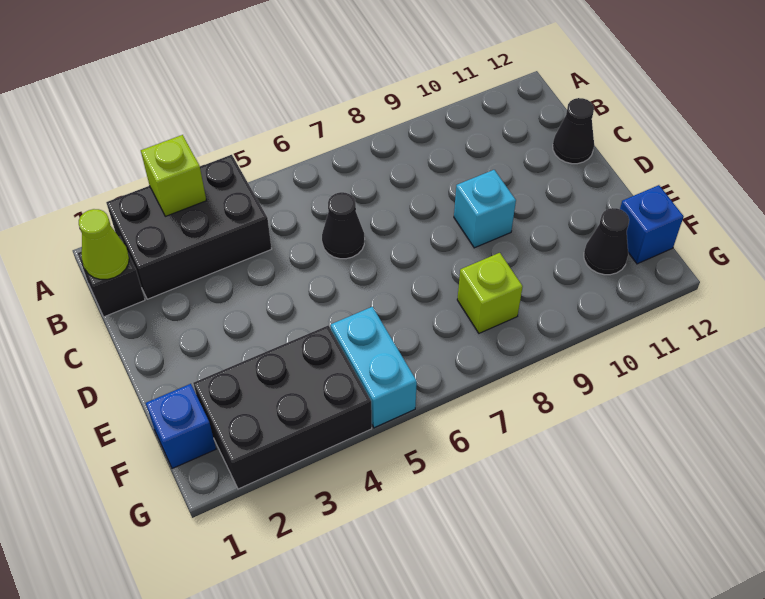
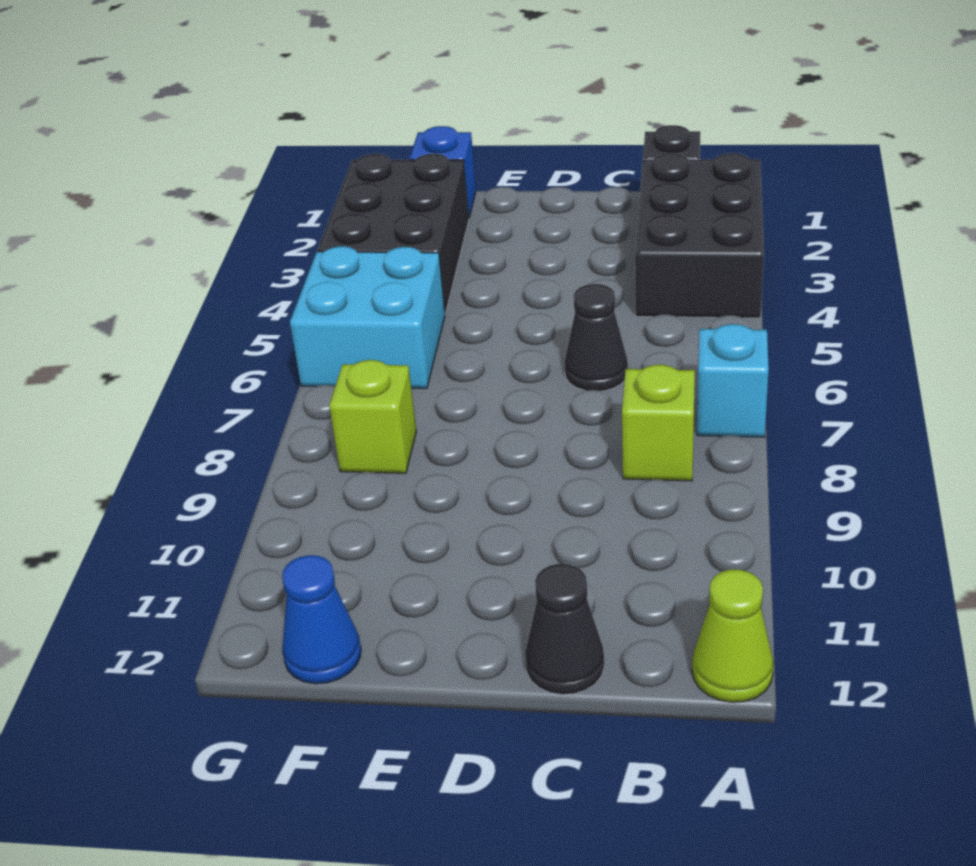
lime brick A3 level 2 -> lime brick B8 level 1
lime cone B1 level 2 -> lime cone A12 level 1
cyan brick D9 level 1 -> cyan brick A7 level 1
cyan brick F5:G5 level 1 -> cyan brick F5:G6 level 1
black cone F11 level 1 -> none
blue brick F12 level 1 -> blue cone F12 level 1

